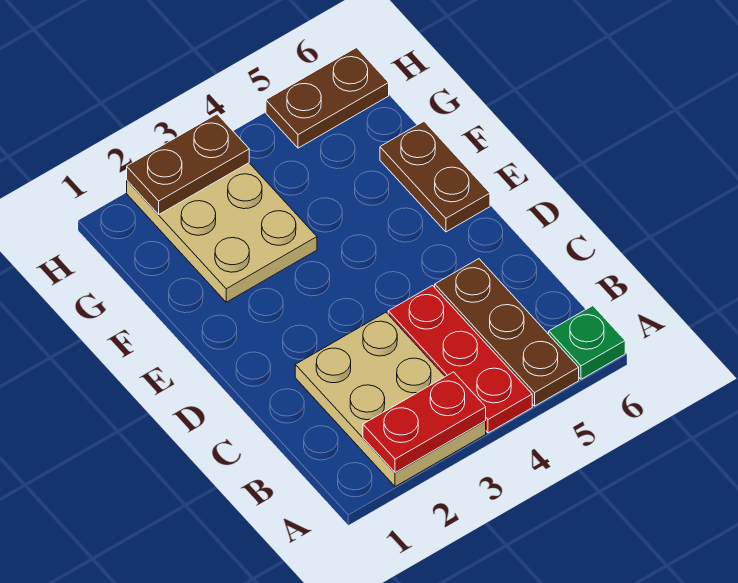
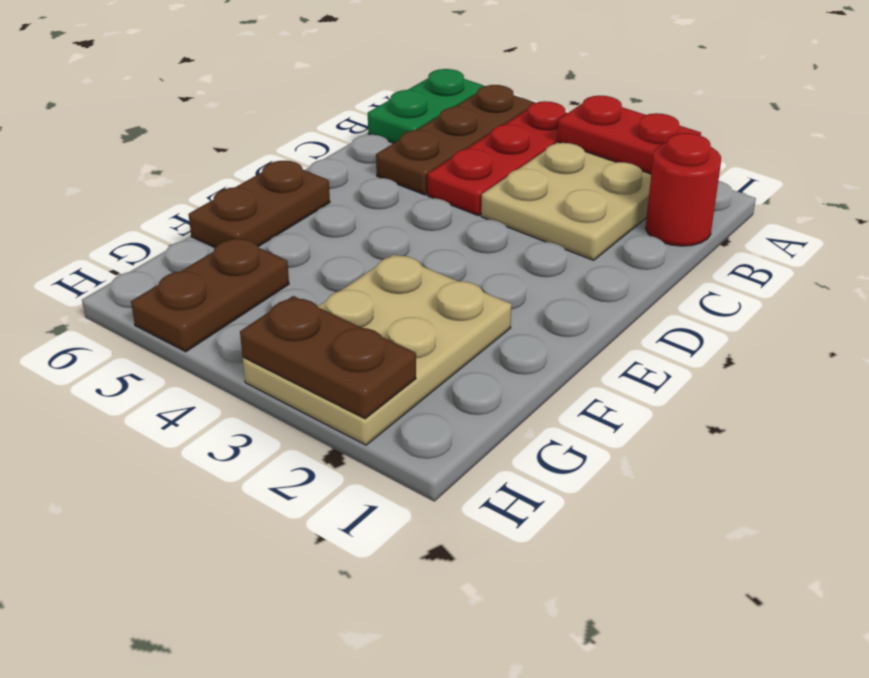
green plate A6 level 1 -> green plate A6:B6 level 1
none -> red round brick B1 level 1
brown plate H5:H6 level 1 -> brown plate G5:H5 level 1

